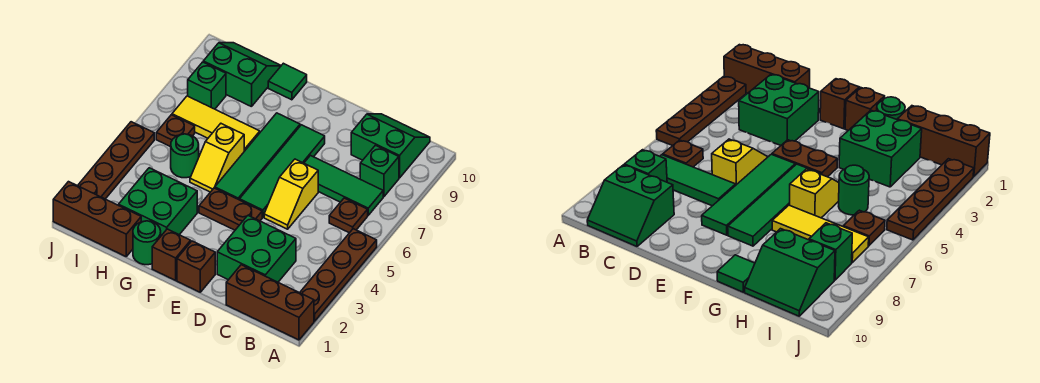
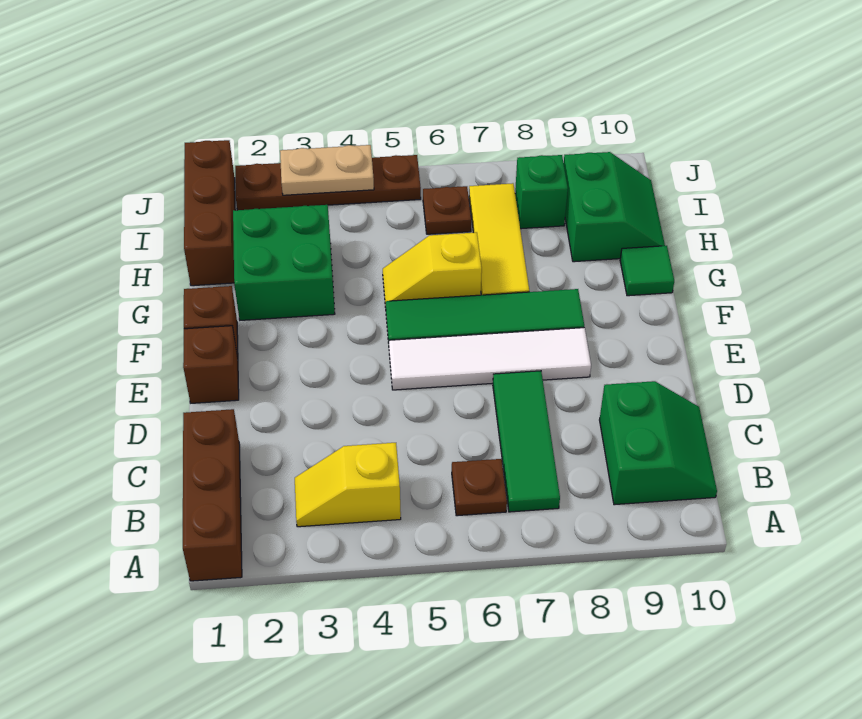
brown plate A2:A5 level 1 -> none
green brick B8 level 1 -> none
green brick C2:D3 level 1 -> none
yellow slope D5:D6 level 1 top 6 -> yellow slope B3:B4 level 1 top 4
brown plate E4:F4 level 1 -> none
green tile E5:E8 level 1 -> white tile E5:E8 level 1
green round brick G1 level 1 -> none
green round brick H5 level 1 -> none
none -> tan plate J3:J4 level 2

